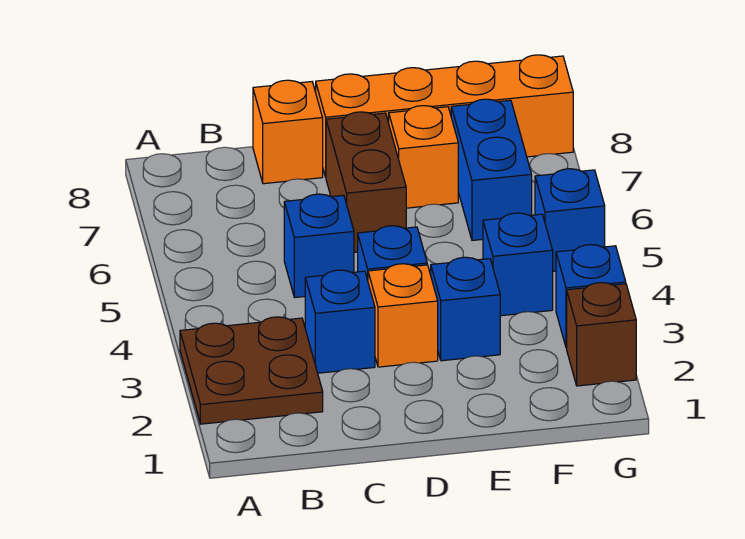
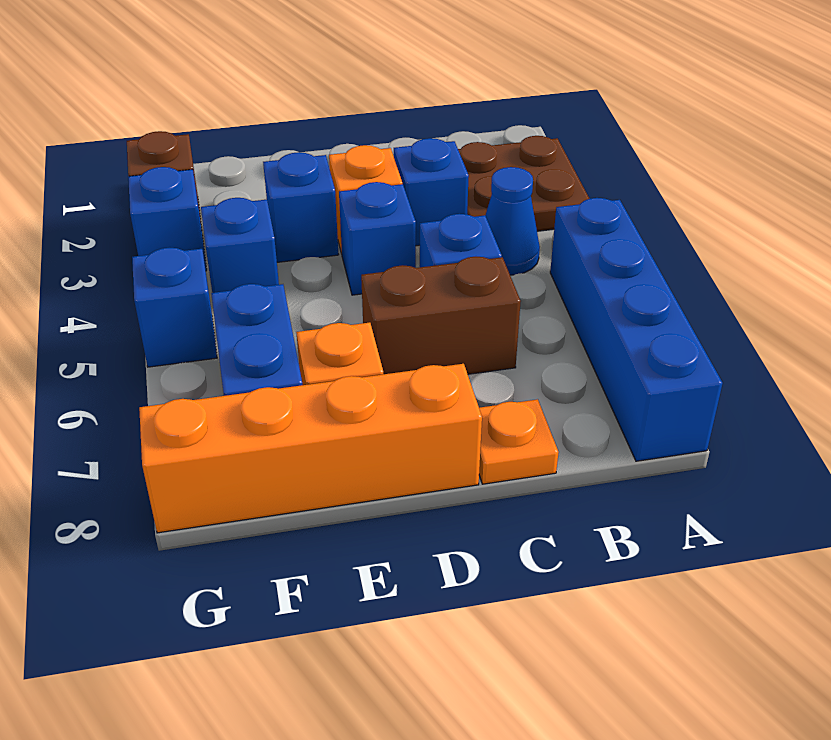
none -> blue brick A5:A8 level 1
none -> blue cone B4 level 1
orange brick C8 level 1 -> orange plate C8 level 1
brown brick D6:D7 level 1 -> brown brick C6:D6 level 1

